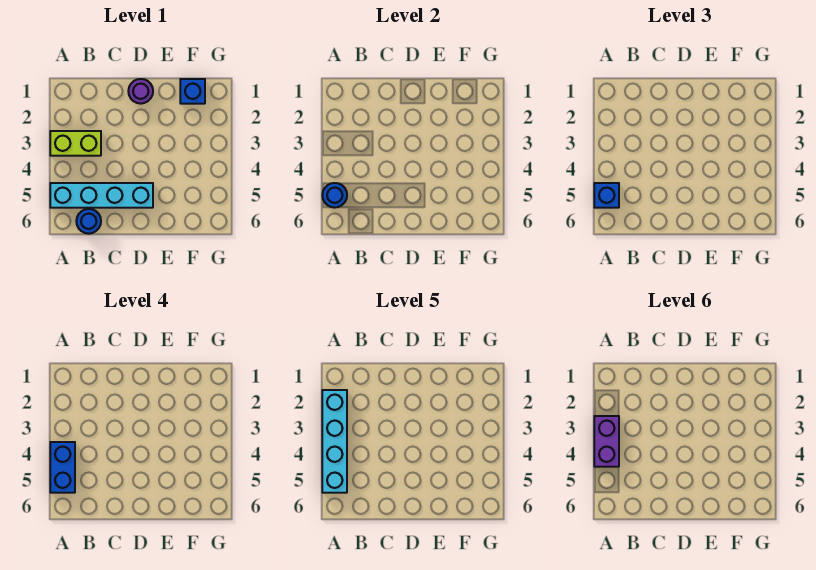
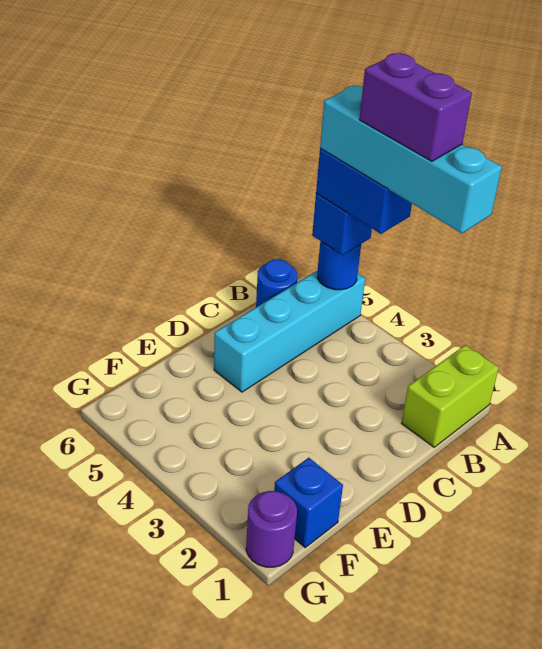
lime brick A3:B3 level 1 -> lime brick A1:B1 level 1
purple round brick D1 level 1 -> purple round brick G1 level 1

